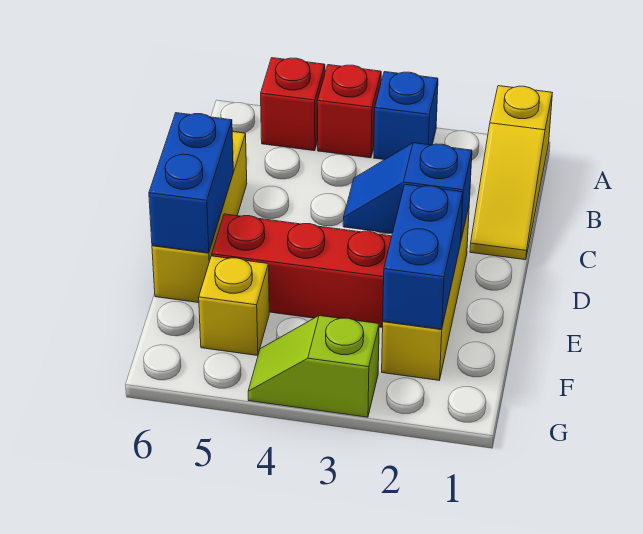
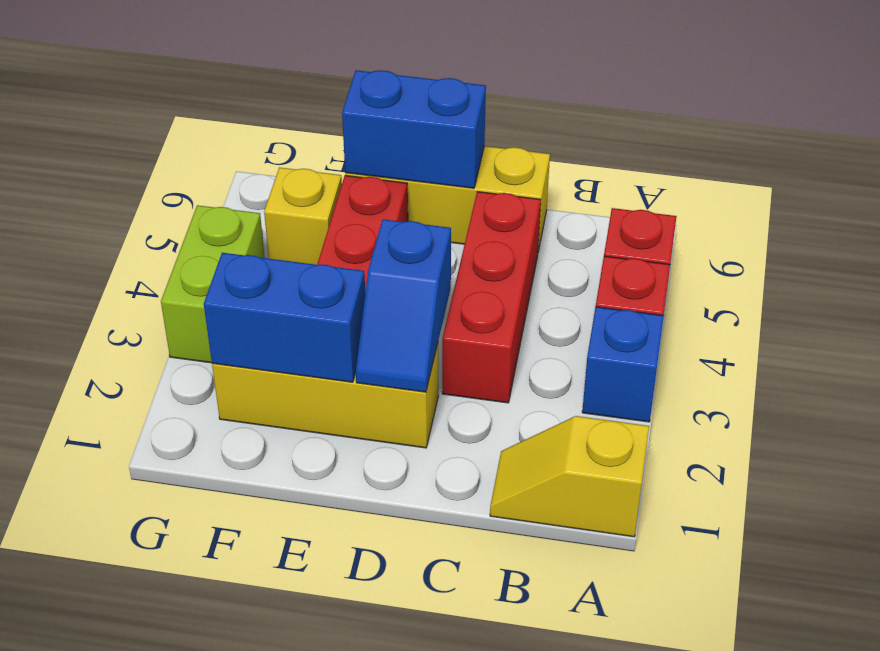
yellow slope A1:C1 level 1 top A -> yellow slope A1:B1 level 1 top A
none -> red brick C3:C5 level 1
blue slope D2:D3 level 2 top 2 -> blue slope D2:D3 level 2 top 3
lime slope G3:G4 level 1 top 3 -> lime brick G3:G4 level 1

